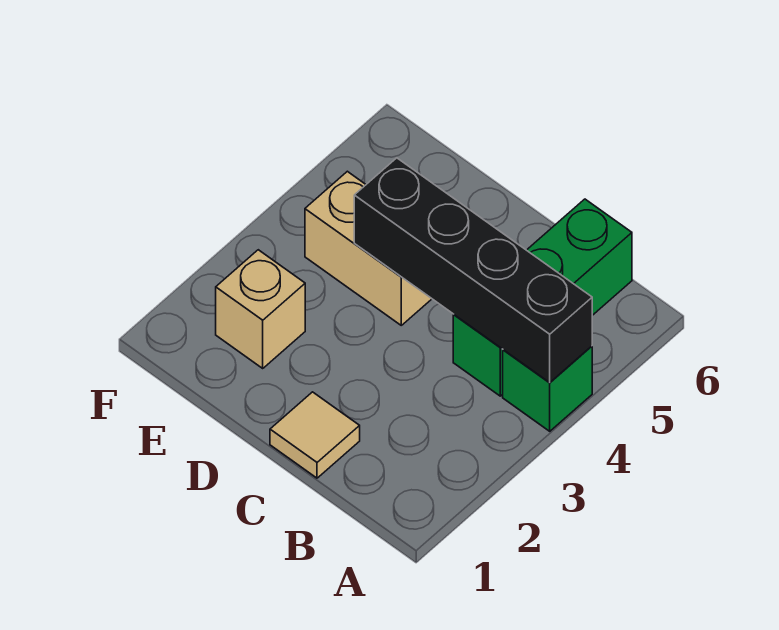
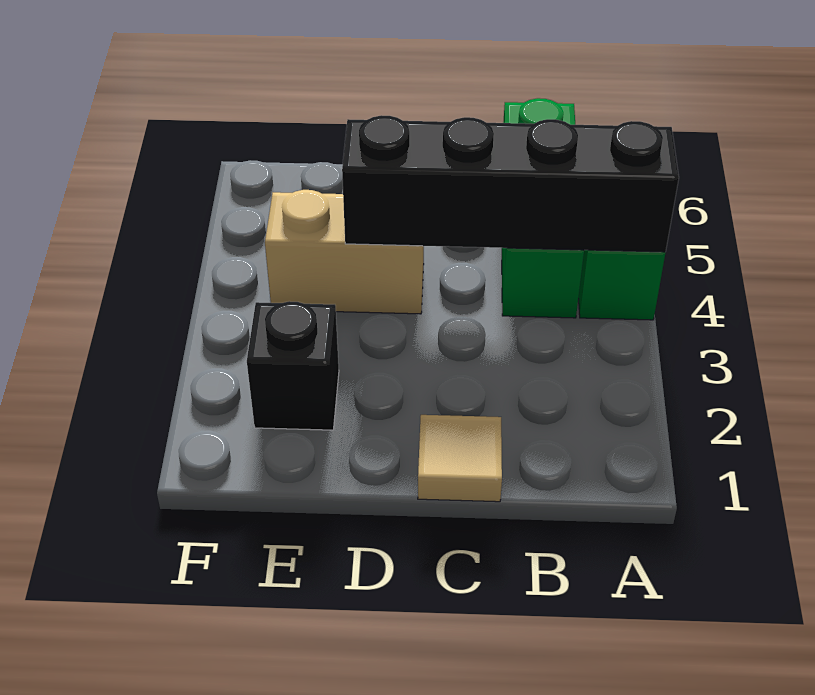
tan brick E2 level 1 -> black brick E2 level 1

